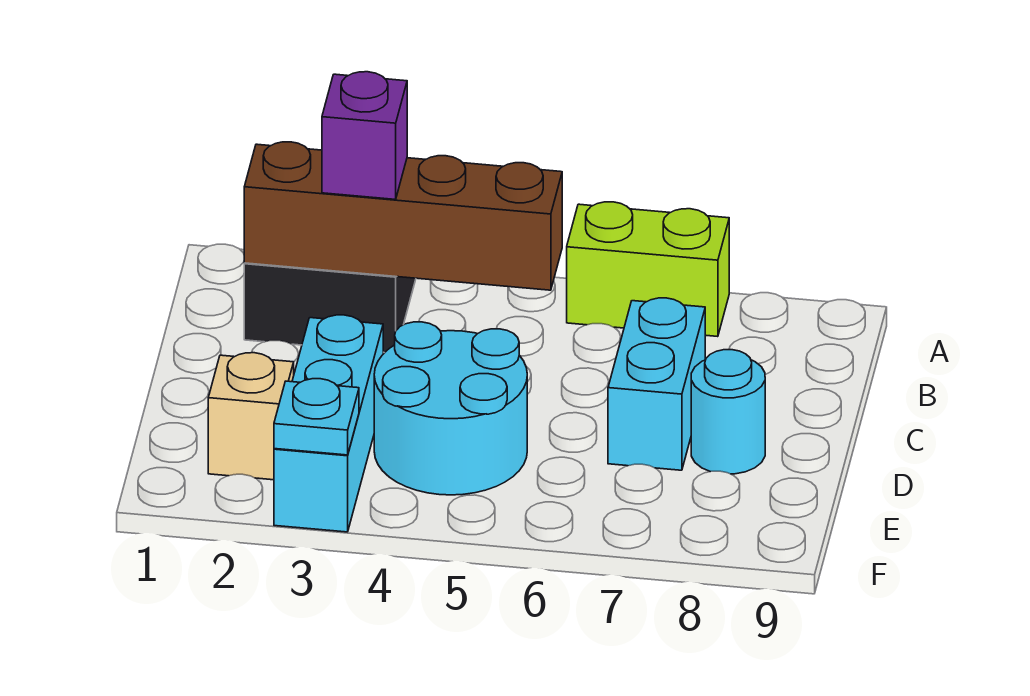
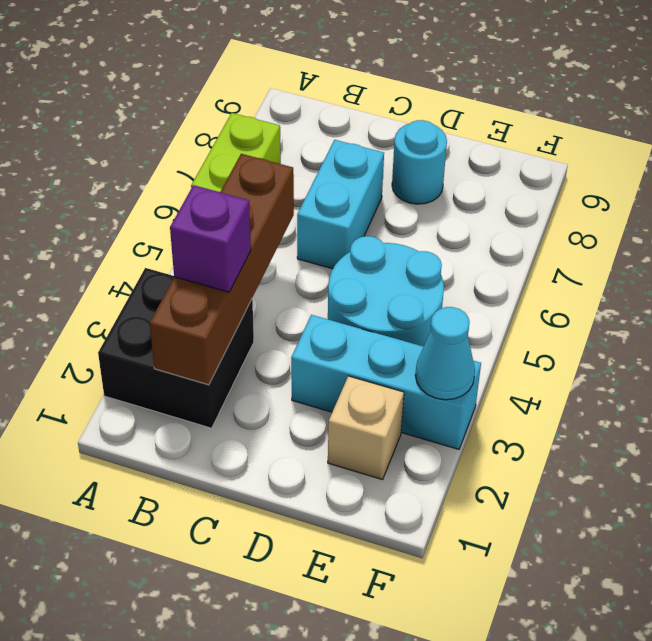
cyan brick C7:D7 level 1 -> cyan brick C6:C7 level 1
cyan plate F3 level 2 -> cyan cone F3 level 2

